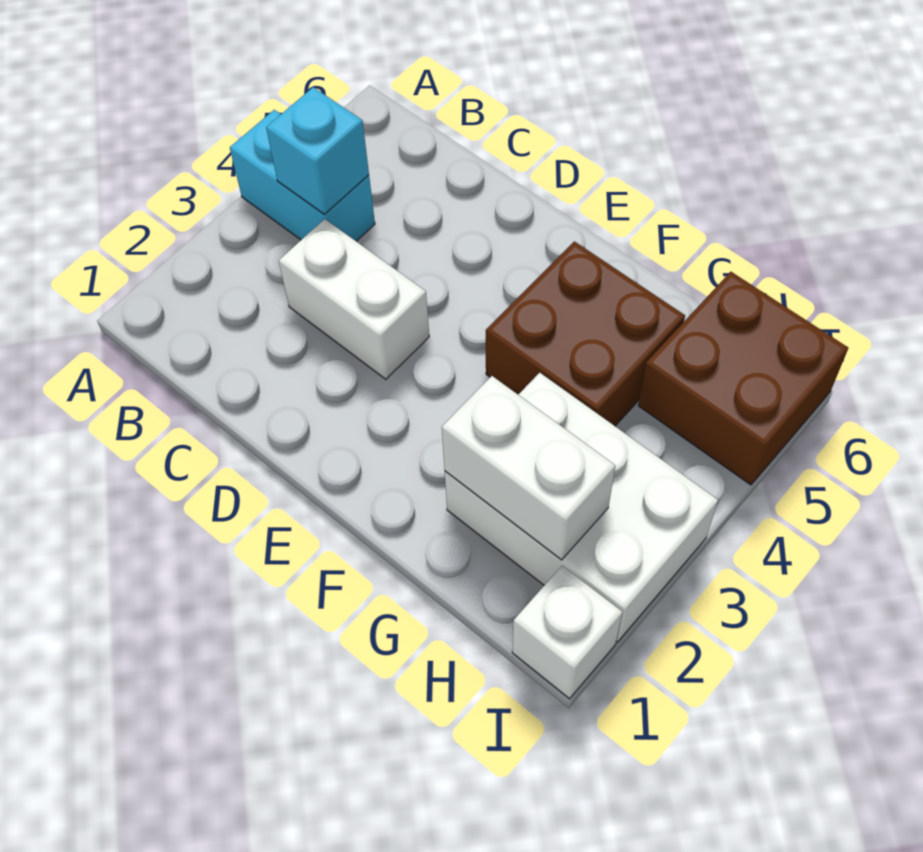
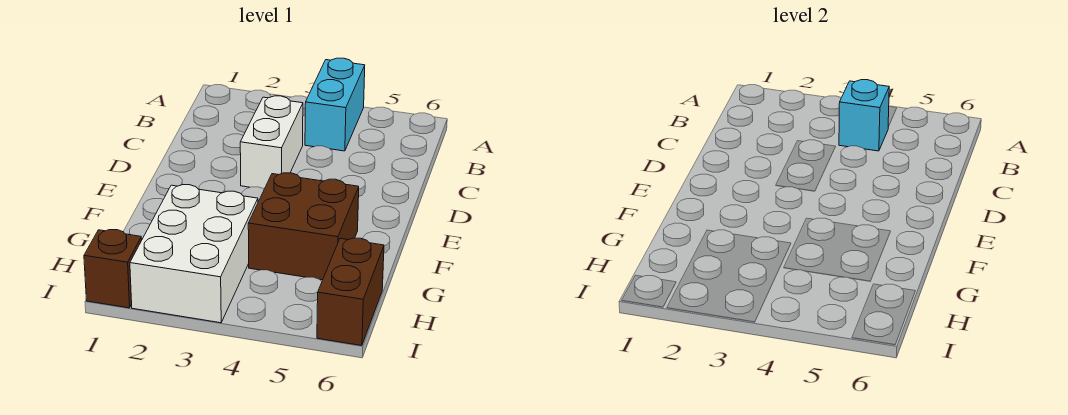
white brick G2:H2 level 2 -> none
brown brick H5:I6 level 1 -> brown brick H6:I6 level 1
white brick I1 level 1 -> brown brick I1 level 1

